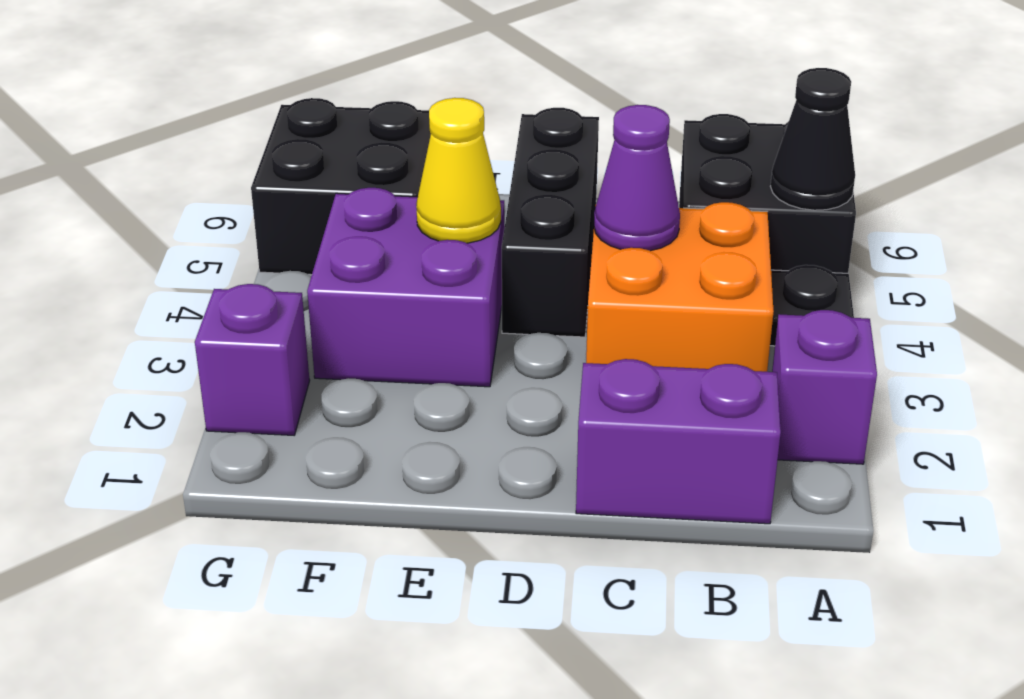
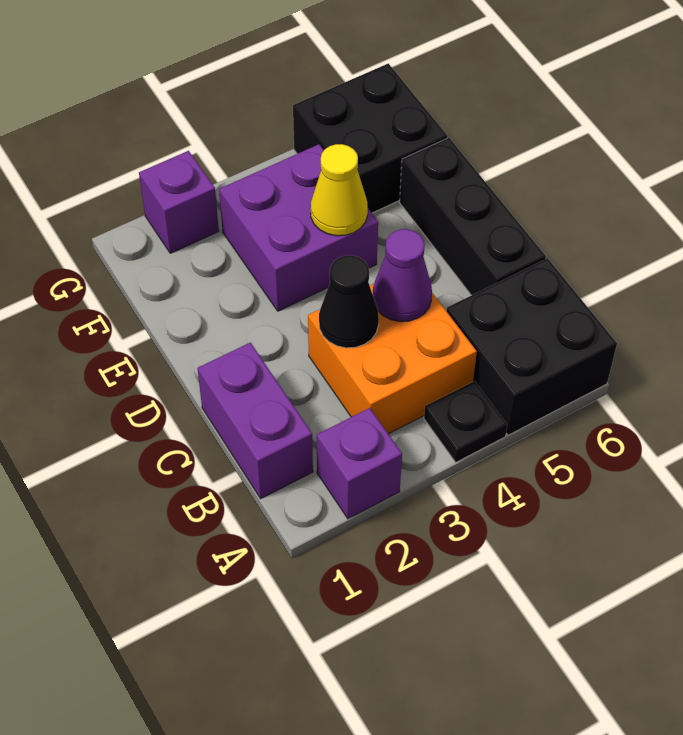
black cone A5 level 2 -> black cone C3 level 2
black brick D4:D6 level 1 -> black brick C6:E6 level 1

